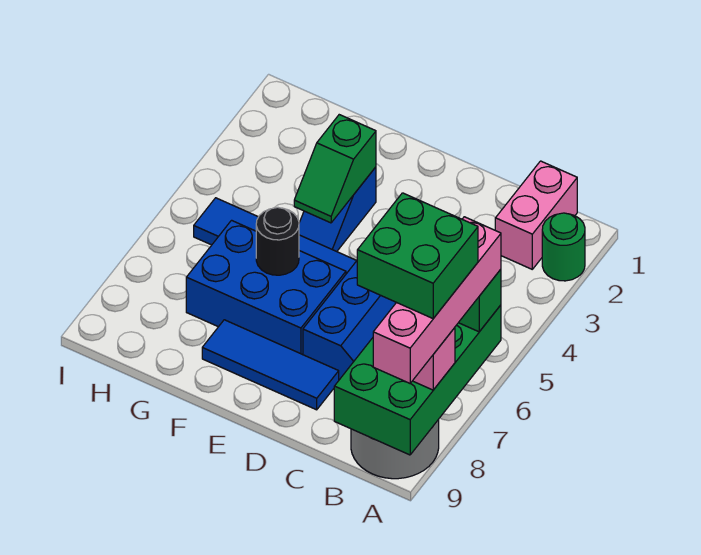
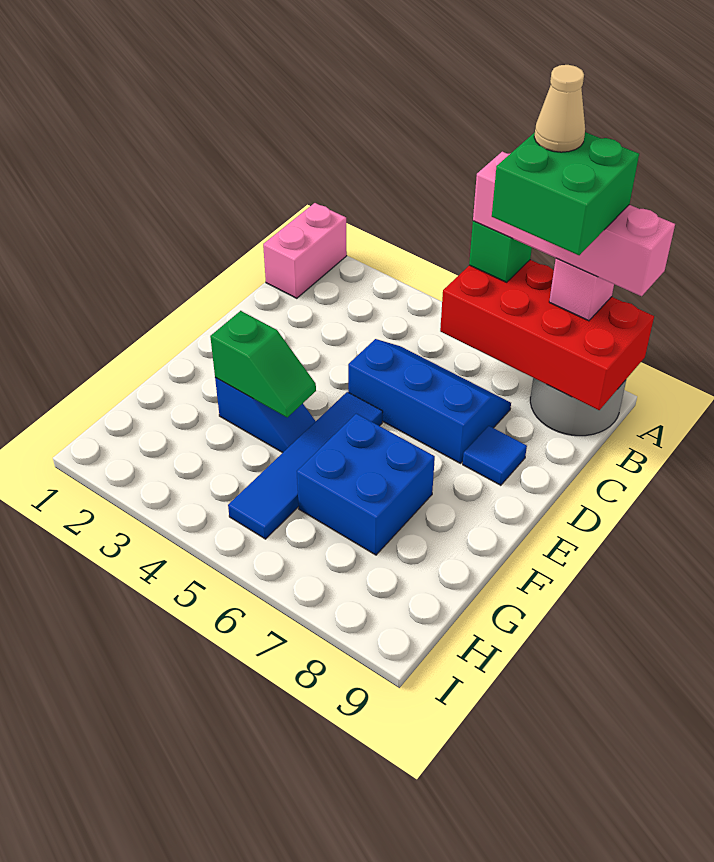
green round brick A2 level 1 -> none
green brick A6:B9 level 2 -> red brick A6:B9 level 2
none -> tan cone A7 level 6
pink brick B1:B2 level 1 -> pink brick A1:B1 level 1
blue tile D8:F8 level 1 -> blue tile D8 level 1
blue brick E6:G7 level 1 -> blue brick F6:G7 level 1
black round brick F6 level 2 -> none

